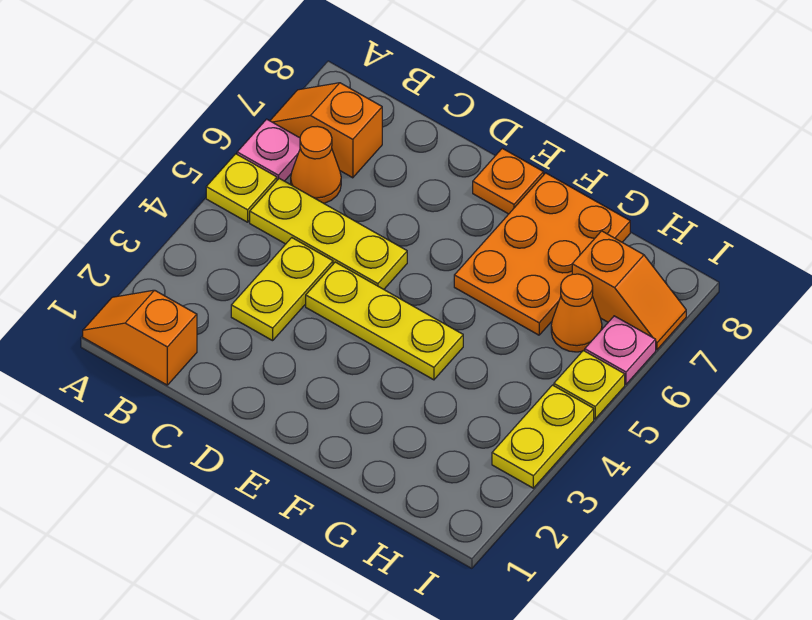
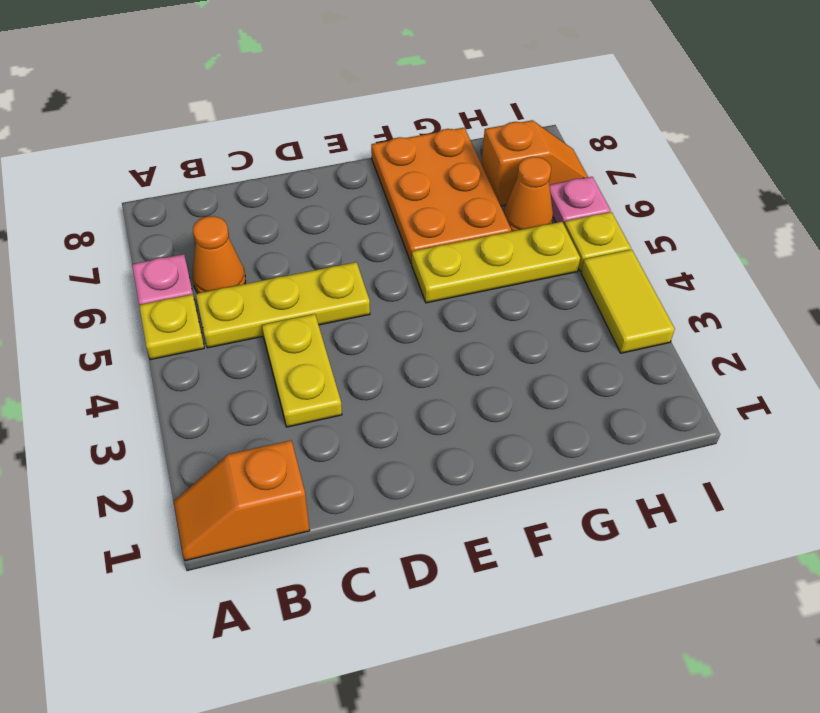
orange slope A7:B7 level 1 top B -> none
yellow plate D4:F4 level 1 -> yellow plate F5:H5 level 1
orange plate E8 level 1 -> none
yellow plate I3:I4 level 1 -> yellow tile I3:I4 level 1

